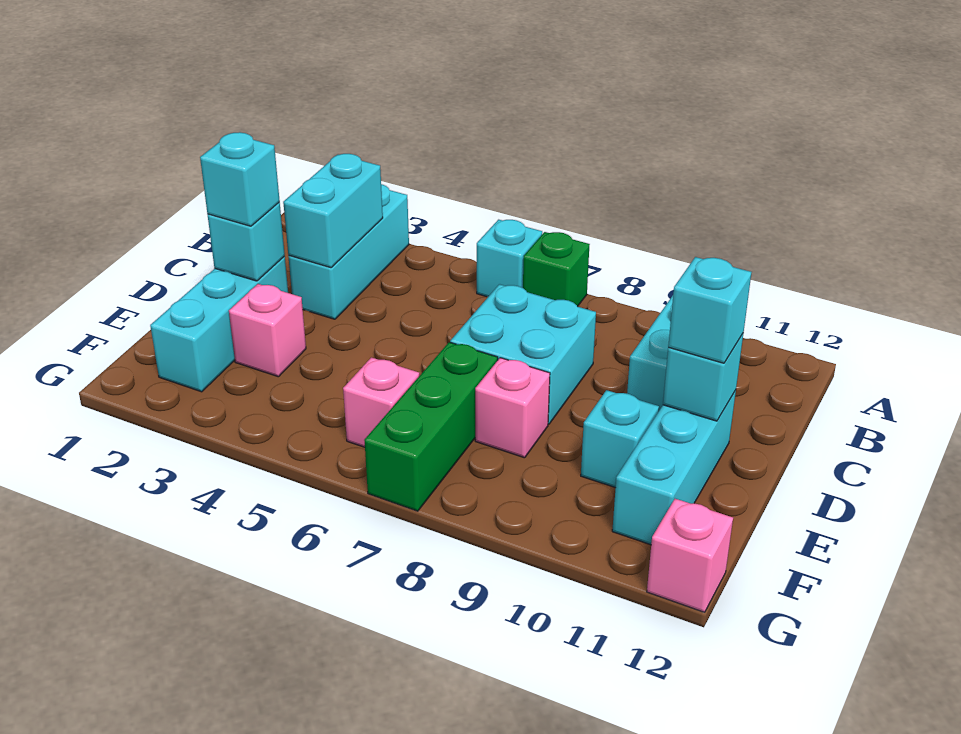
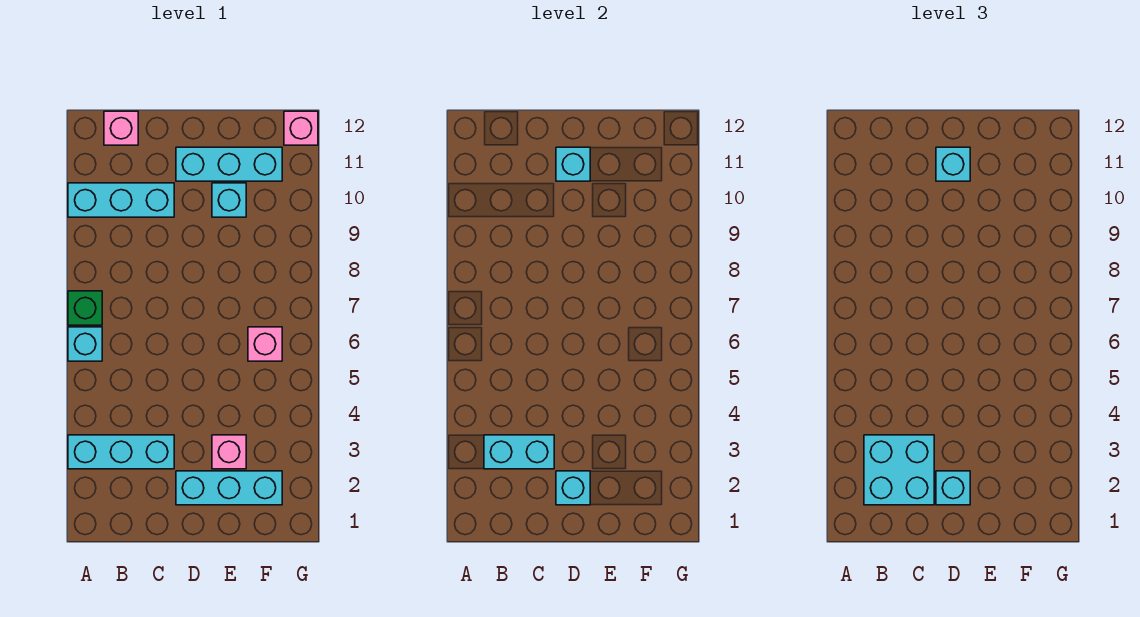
cyan brick C7:D8 level 1 -> cyan brick B2:C3 level 3
green brick E7:G7 level 1 -> none
pink brick E8 level 1 -> pink brick B12 level 1

